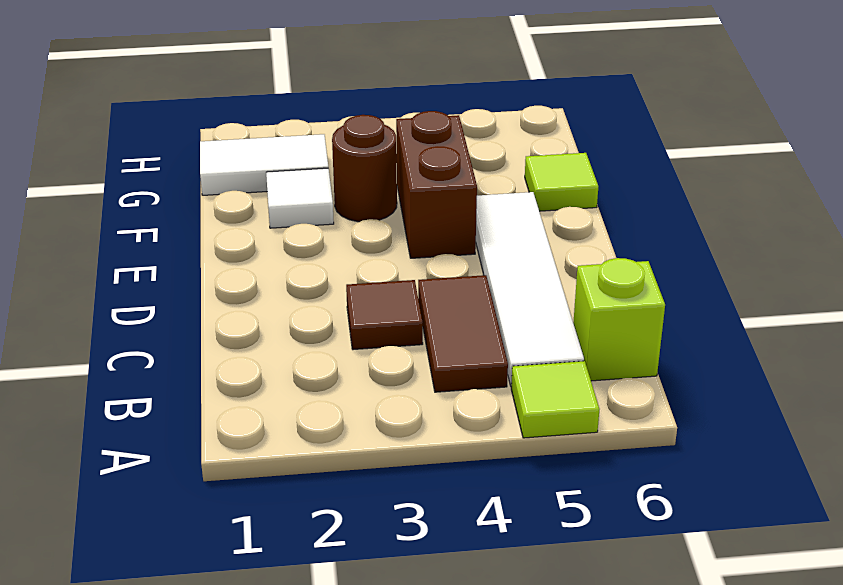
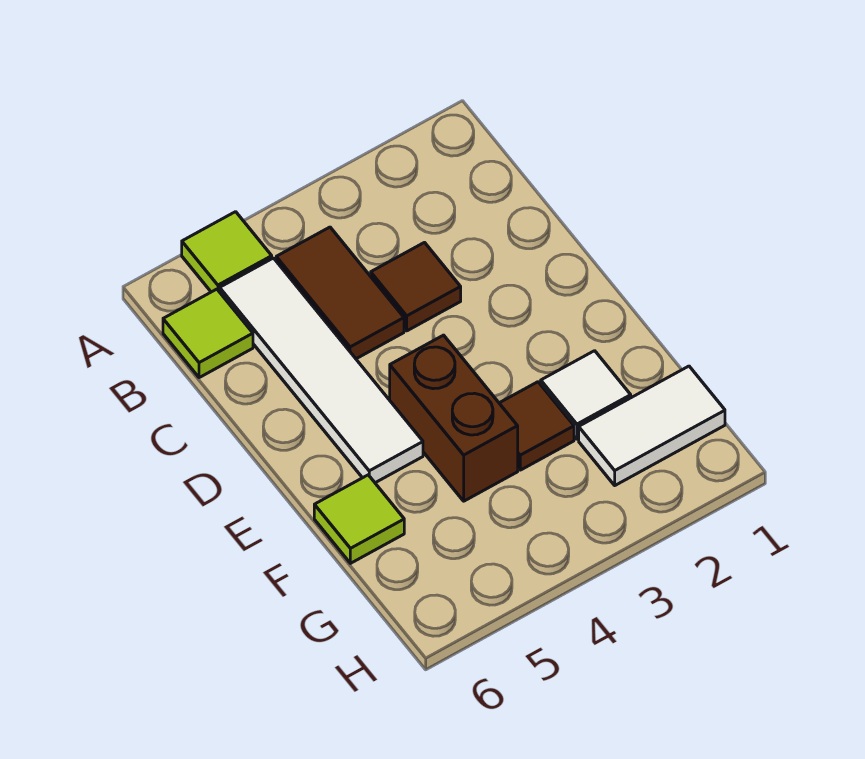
lime brick B6 level 1 -> lime tile B6 level 1
brown round brick F3 level 1 -> brown tile F3 level 1

